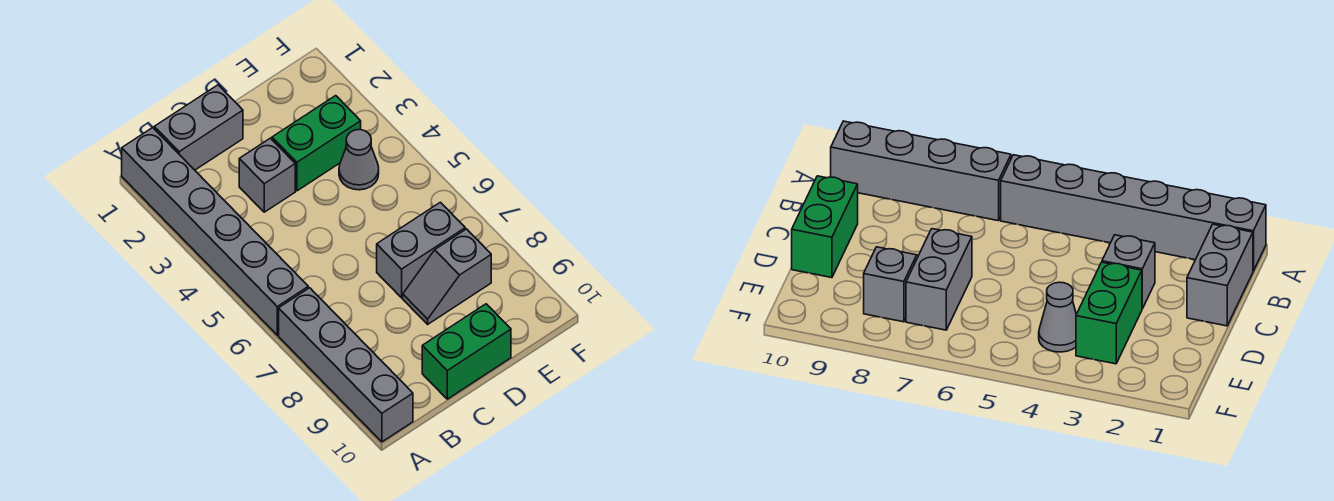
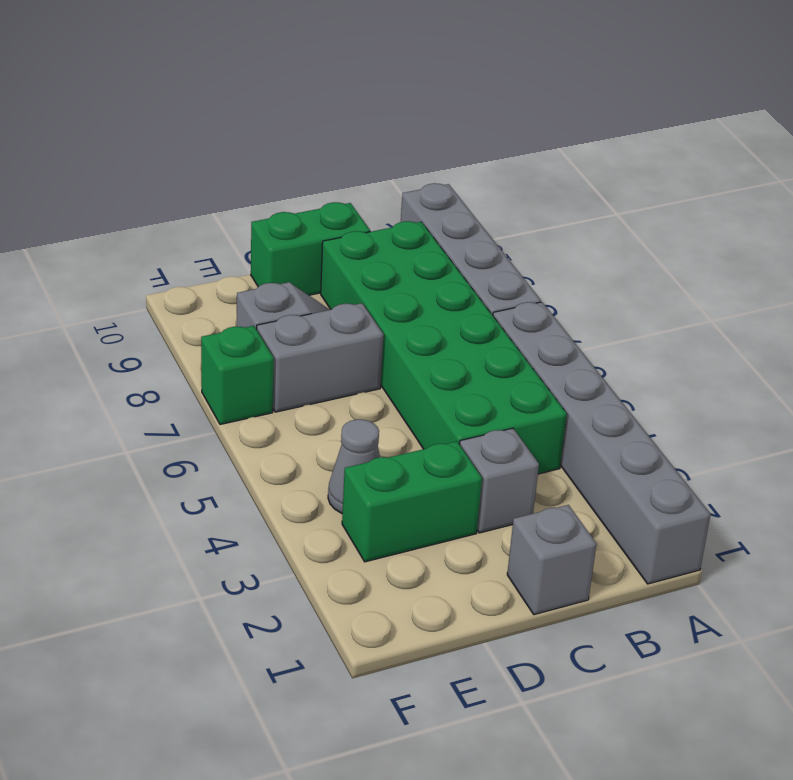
grey brick B1:C1 level 1 -> grey brick C1 level 1
none -> green brick B4:C9 level 1
none -> green brick F7 level 1

